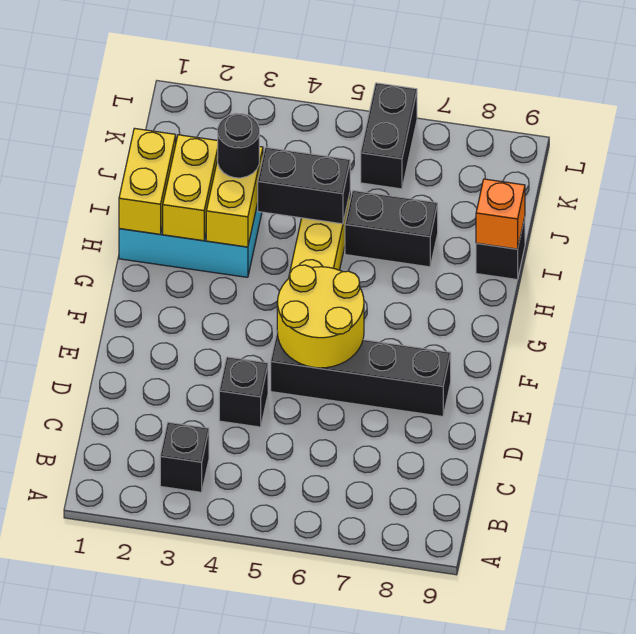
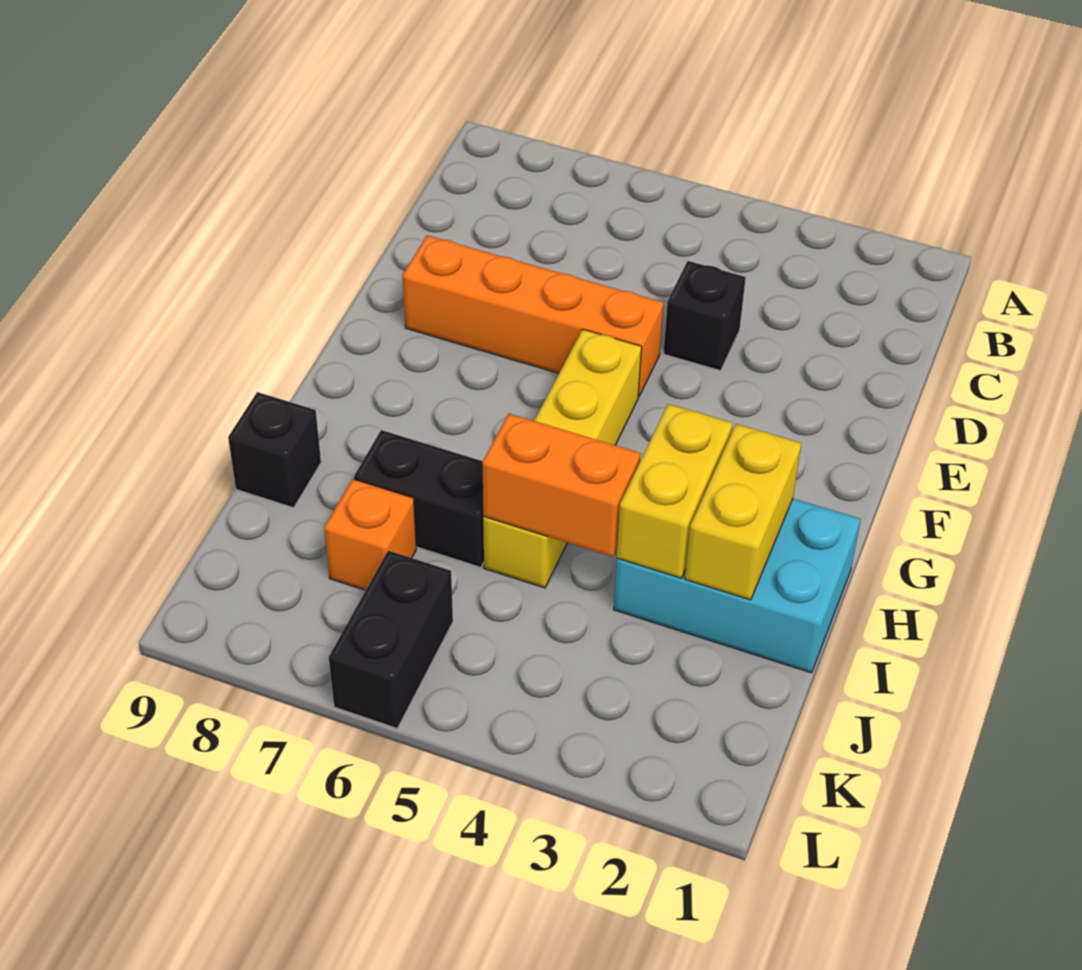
black brick B3 level 1 -> none
black brick E5:E8 level 1 -> orange brick E5:E8 level 1
yellow round brick E5:F6 level 2 -> none
yellow brick H1:I1 level 2 -> none
black round brick I3 level 3 -> none
black brick I4:I5 level 2 -> orange brick I4:I5 level 2
orange brick I9 level 2 -> orange brick J7 level 1

